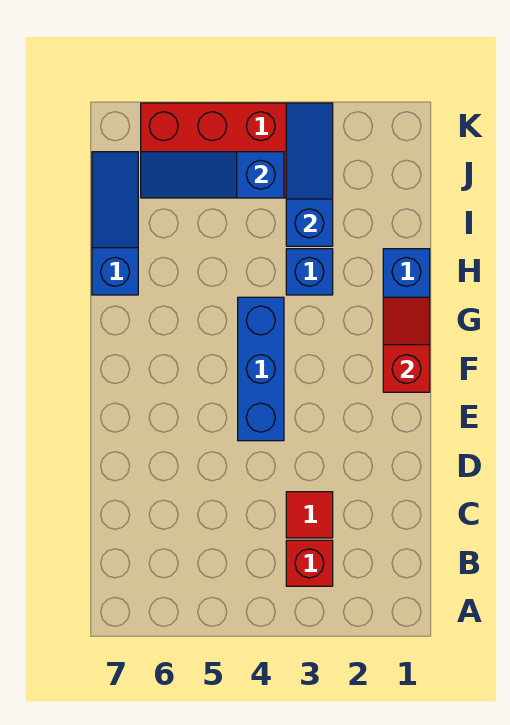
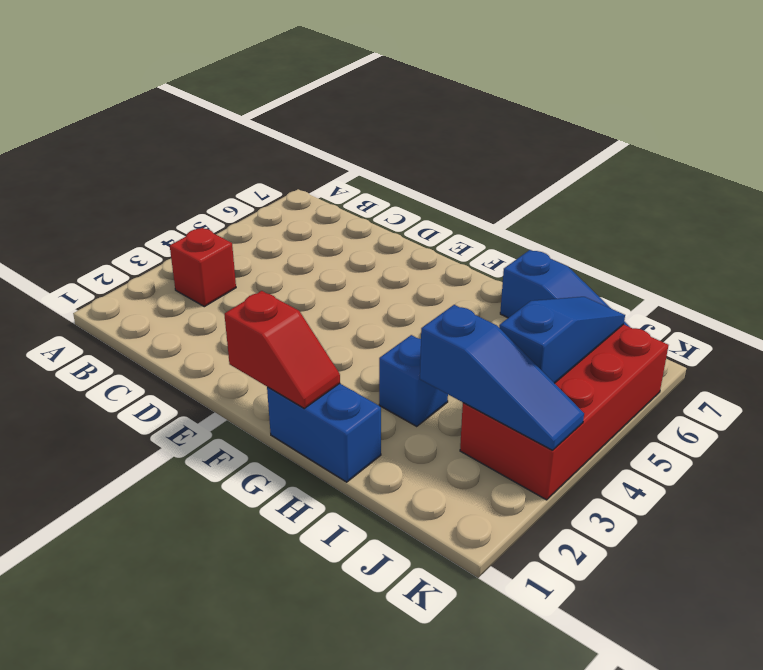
red tile C3 level 1 -> none
blue brick E4:G4 level 1 -> none

